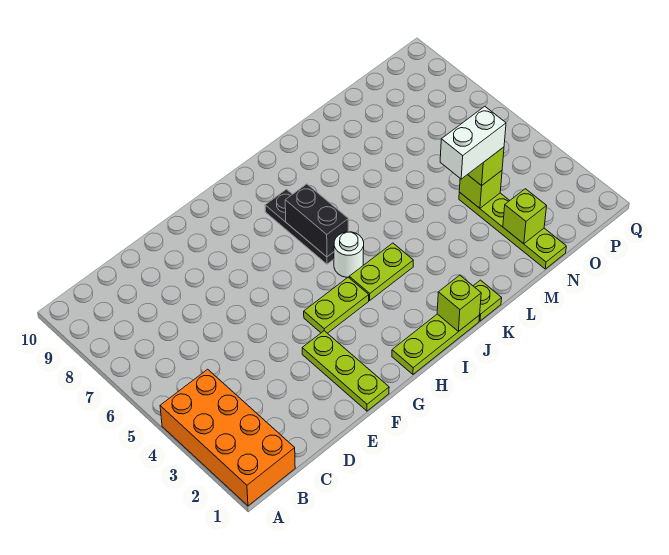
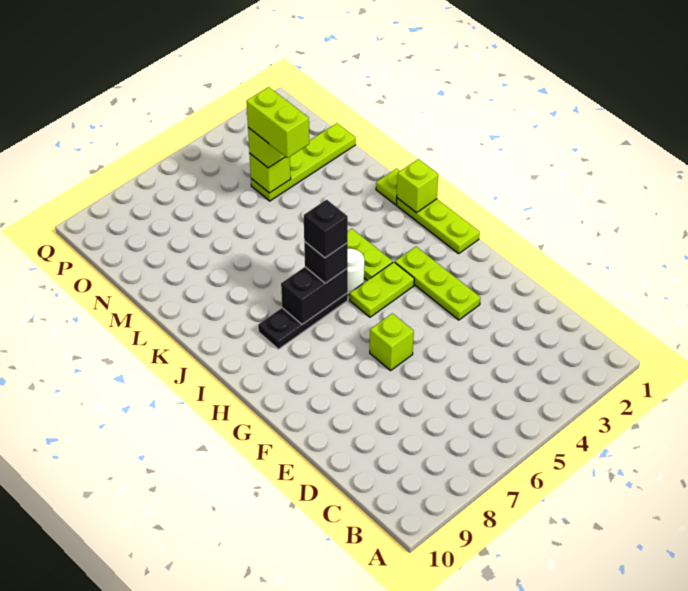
orange brick A1:B4 level 1 -> none
lime plate F1:F3 level 1 -> lime plate F3:H3 level 1
lime plate G4:H4 level 1 -> lime plate H4:H5 level 1
none -> black brick I6 level 3
none -> black brick I6 level 4
white brick M4:N4 level 4 -> lime brick M4:N4 level 4
lime brick N2 level 2 -> lime brick F6 level 1

